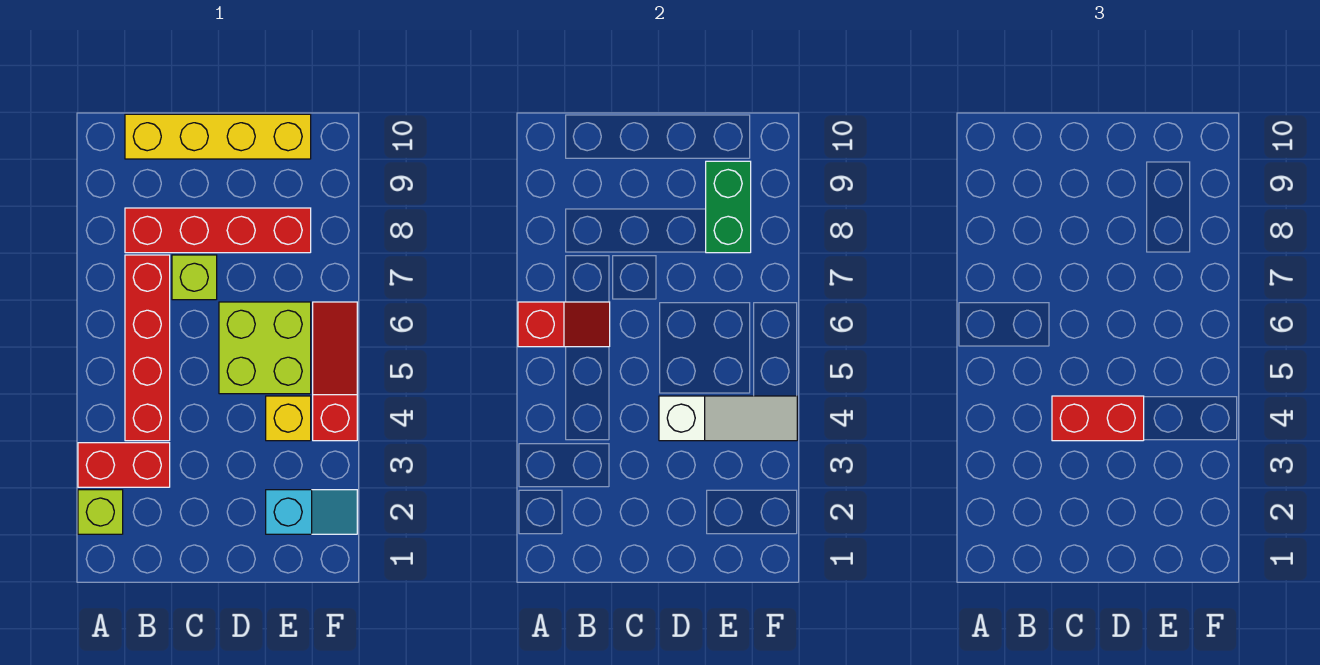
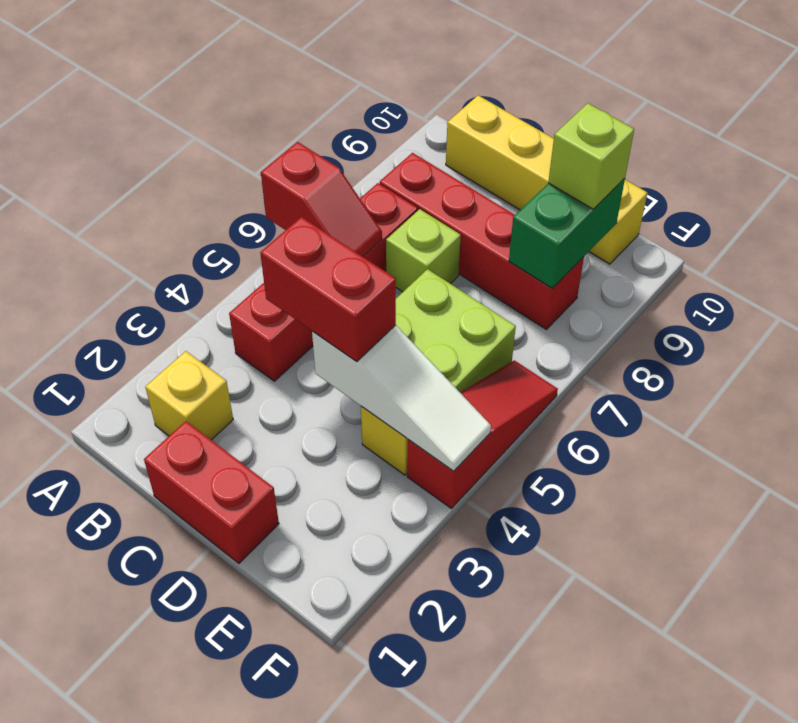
lime brick A2 level 1 -> lime brick E9 level 3
red brick A3:B3 level 1 -> red brick C1:D1 level 1
none -> yellow brick B2 level 1
cyan slope E2:F2 level 1 top E -> none

